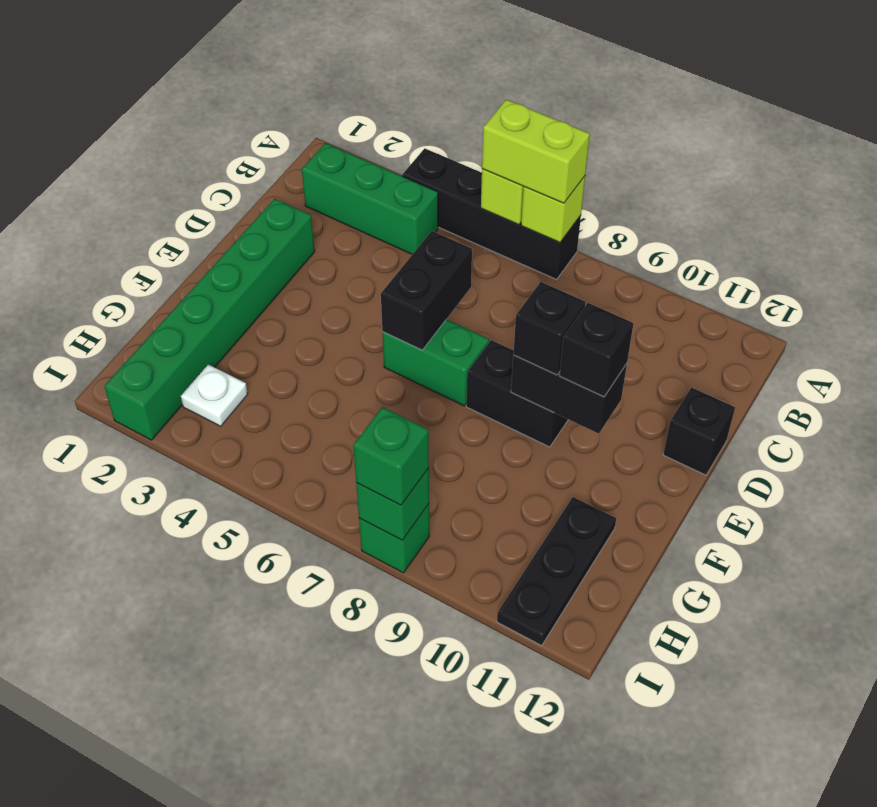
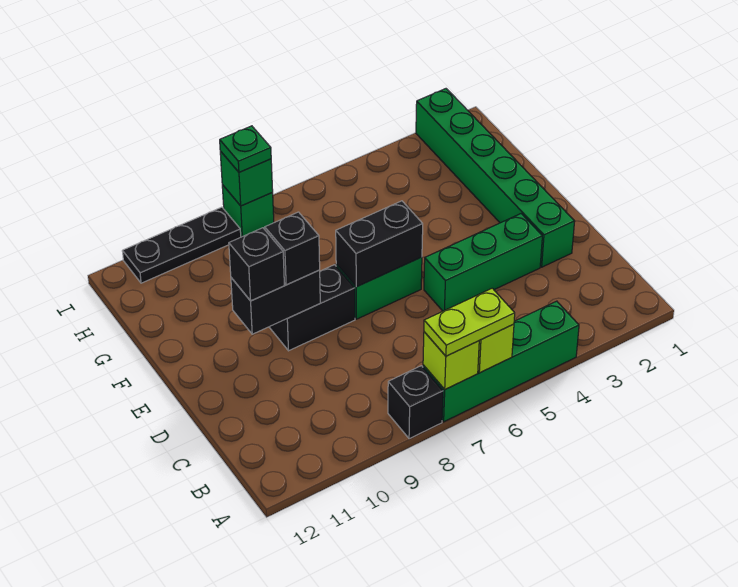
black brick A4:A7 level 1 -> green brick A4:A7 level 1
lime brick A6:A7 level 3 -> lime plate A6:A7 level 3
green brick B2:B4 level 1 -> green brick D3:D5 level 1
black brick D6:E6 level 2 -> black brick E6:E7 level 2
black brick D12 level 1 -> black brick A8 level 1
black plate G11:I11 level 1 -> black plate I9:I11 level 1
white plate H3 level 1 -> none
green brick I8 level 3 -> green plate I8 level 3

